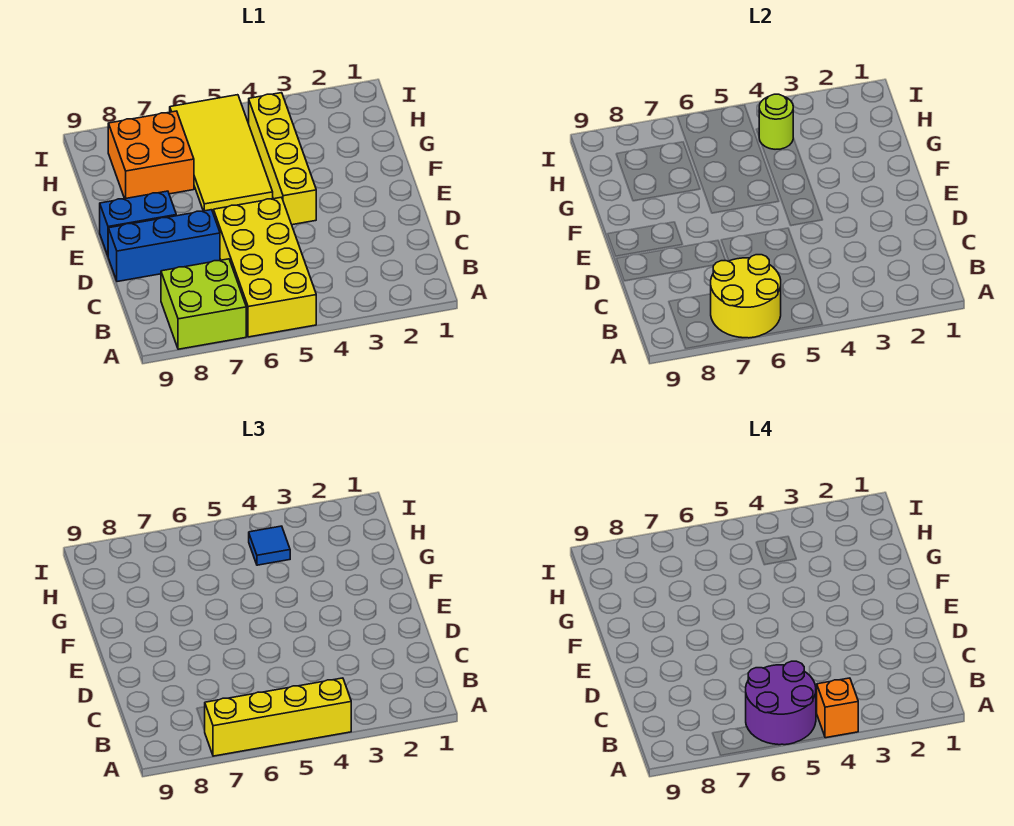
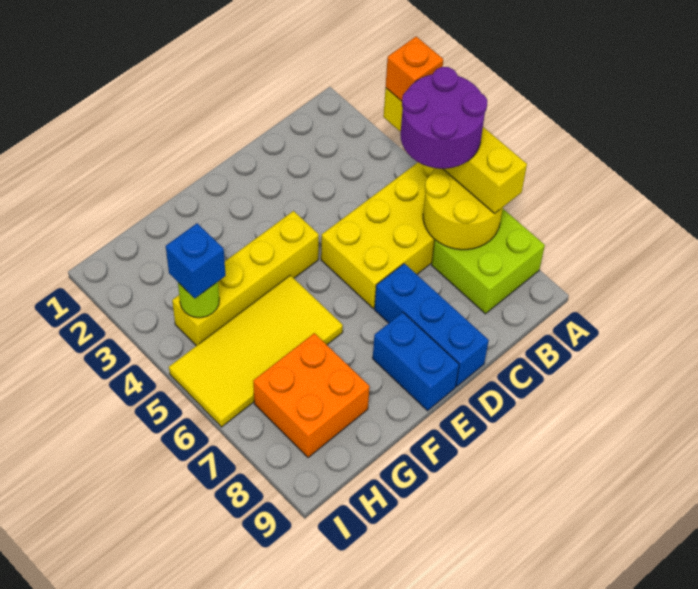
blue tile H4 level 3 -> blue brick H4 level 3

